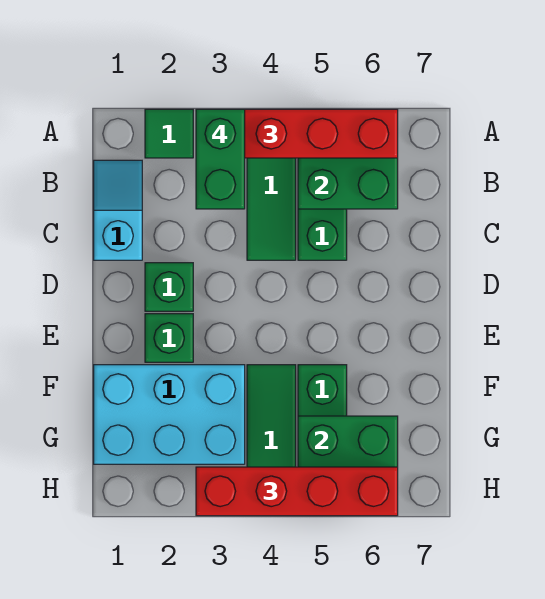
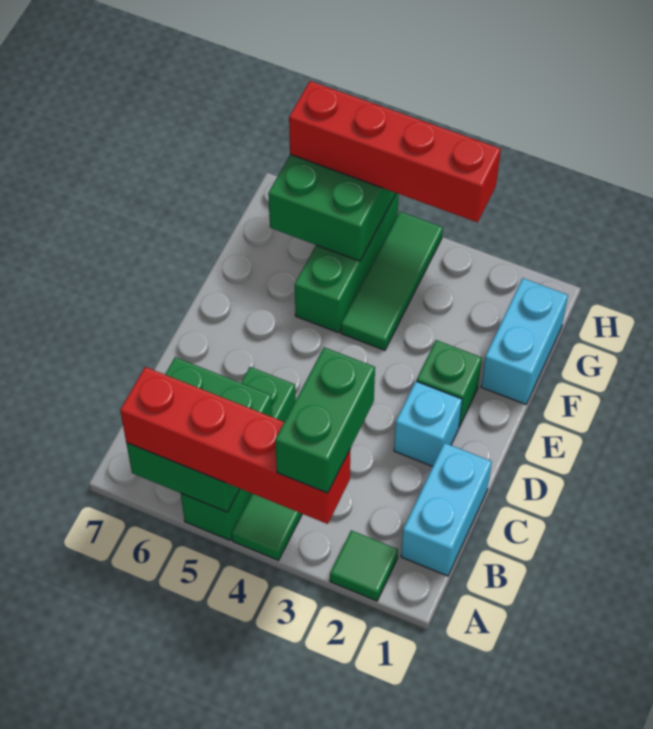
cyan slope B1:C1 level 1 top C -> cyan brick B1:C1 level 1
green brick D2 level 1 -> cyan brick D2 level 1
cyan brick F1:G3 level 1 -> cyan brick F1:G1 level 1

